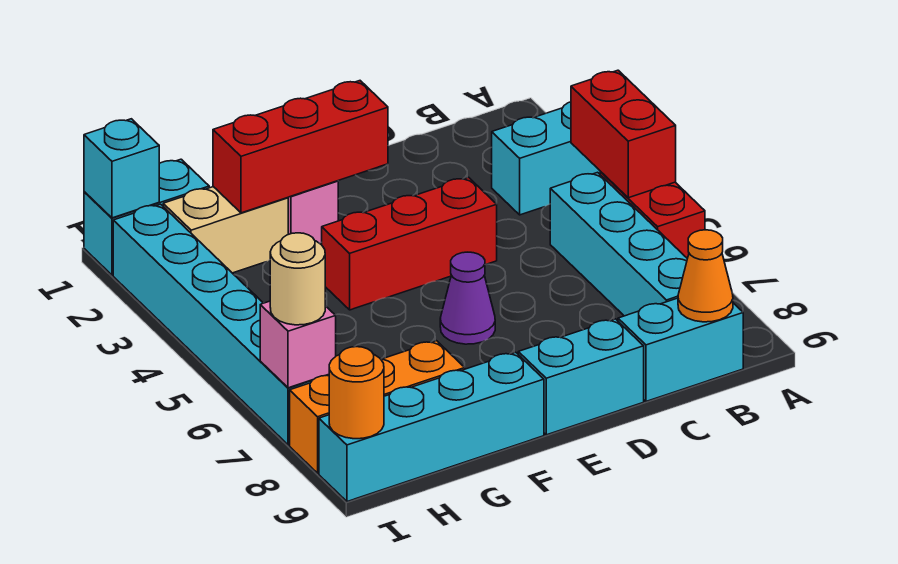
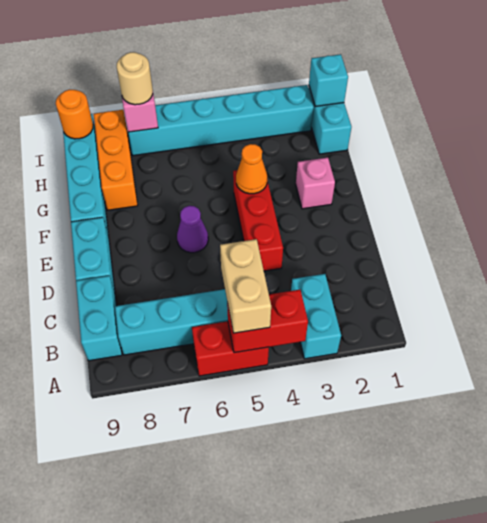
orange cone B9 level 2 -> orange cone F4 level 2
red brick E2:G2 level 2 -> none
tan brick G2:H2 level 1 -> tan brick A5:B5 level 3

